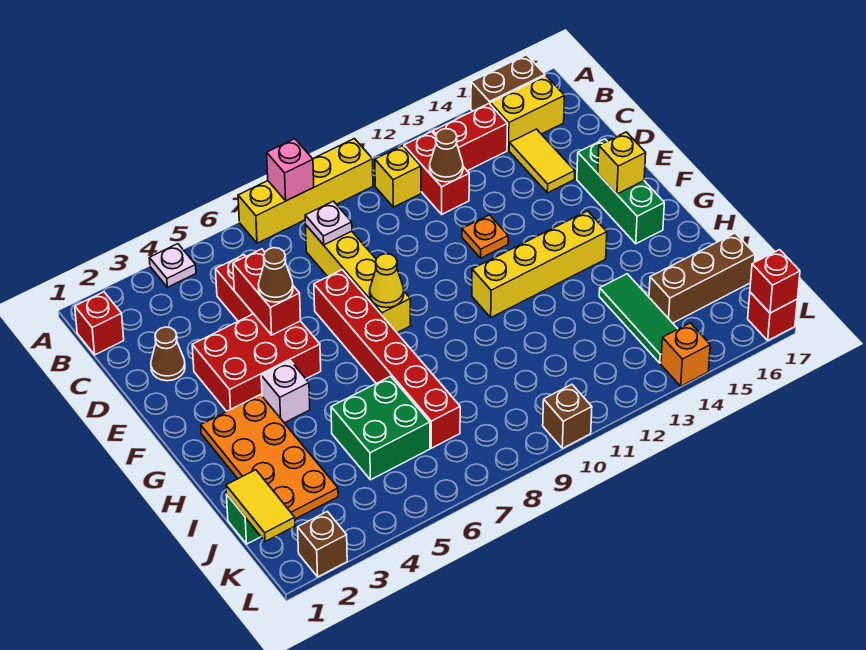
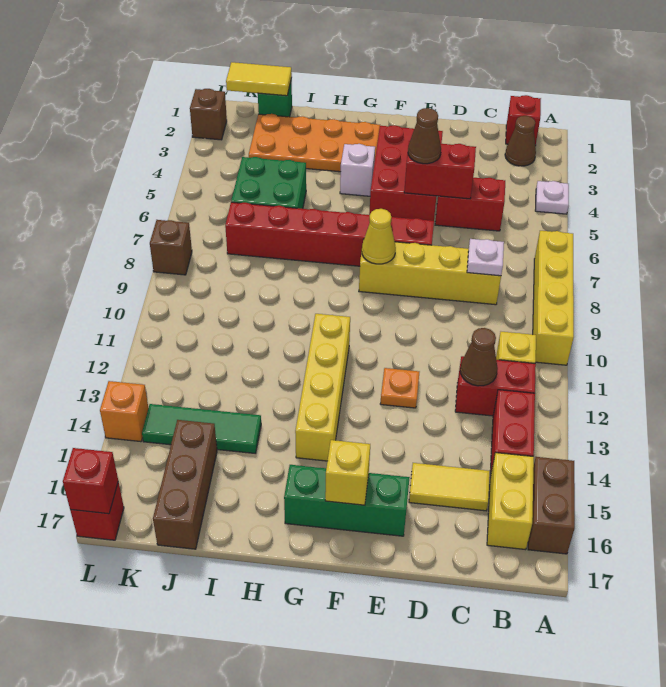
pink brick A8 level 2 -> none
brown cone D2 level 1 -> brown cone B2 level 1
brown brick L10 level 1 -> brown brick L8 level 1

